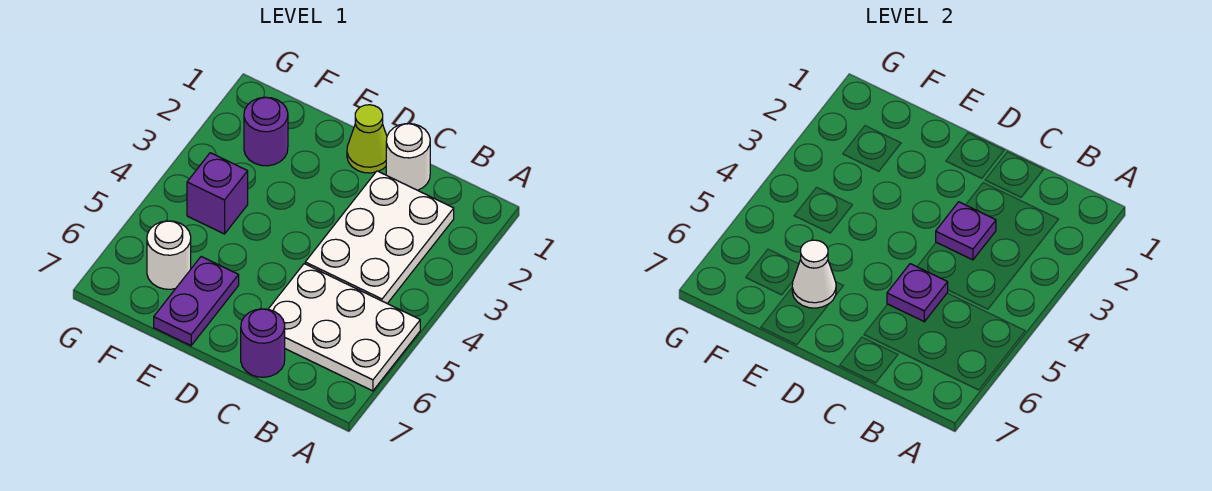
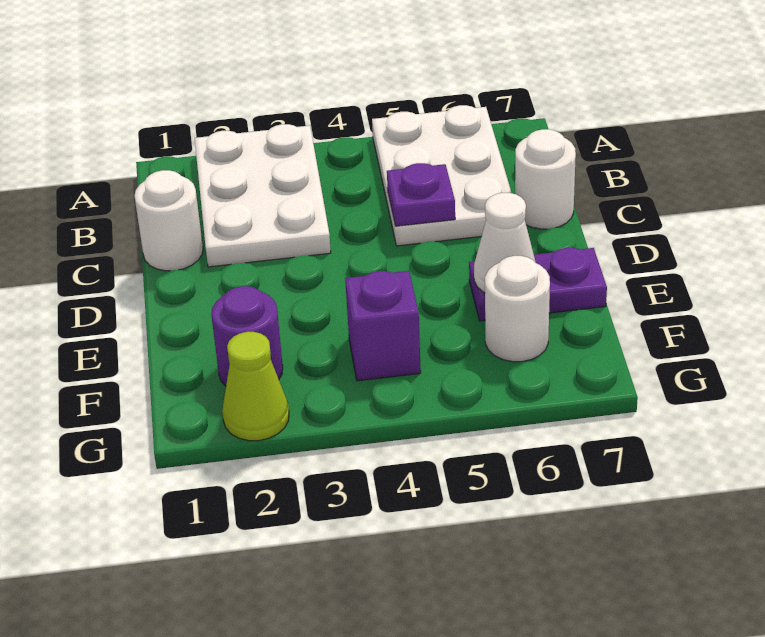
white plate B2:C4 level 1 -> white plate A2:C3 level 1
purple plate C3 level 2 -> none
purple round brick C7 level 1 -> white round brick C7 level 1
lime cone D1 level 1 -> lime cone G2 level 1

